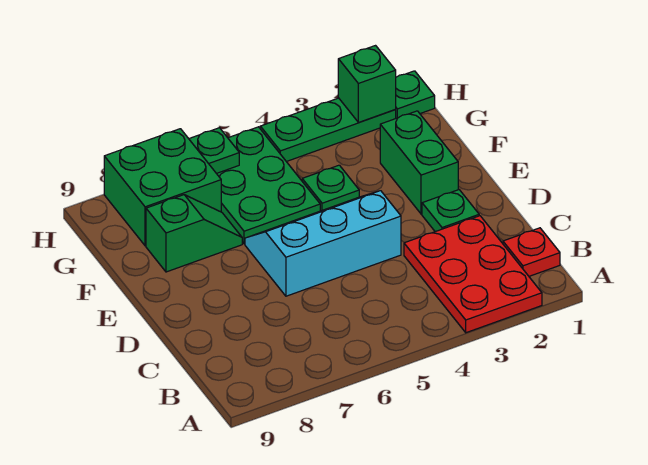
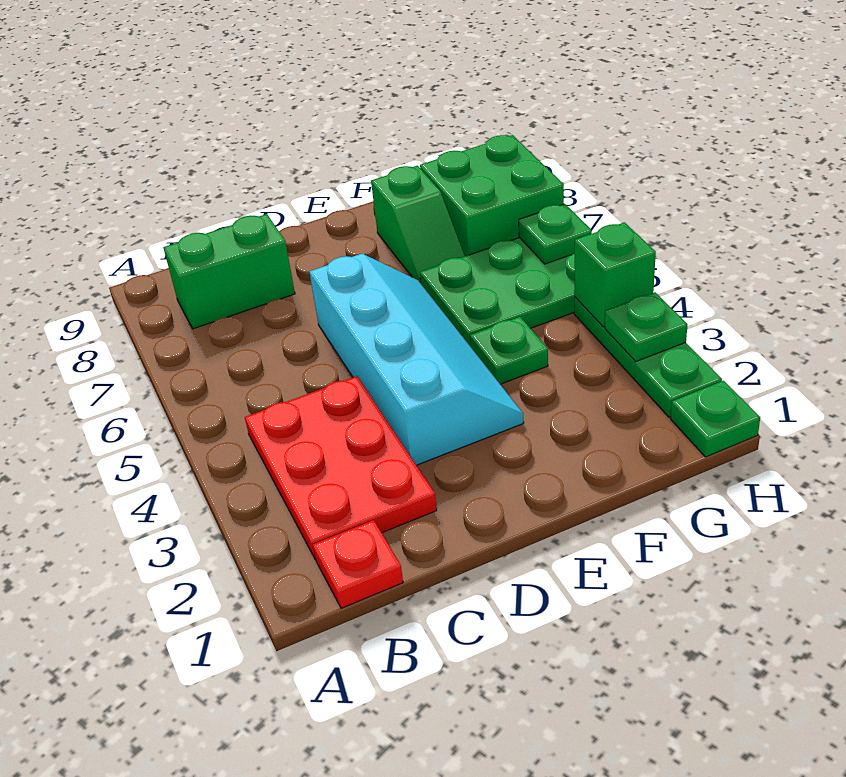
red plate A2:C3 level 1 -> red plate B2:C4 level 1
green plate D2 level 1 -> green plate H3 level 2
cyan slope D4:E6 level 1 top D -> cyan slope D3:E6 level 1 top D
green brick E2:F2 level 1 -> green brick B8:C8 level 1
green brick H2 level 2 -> green brick H4 level 2

